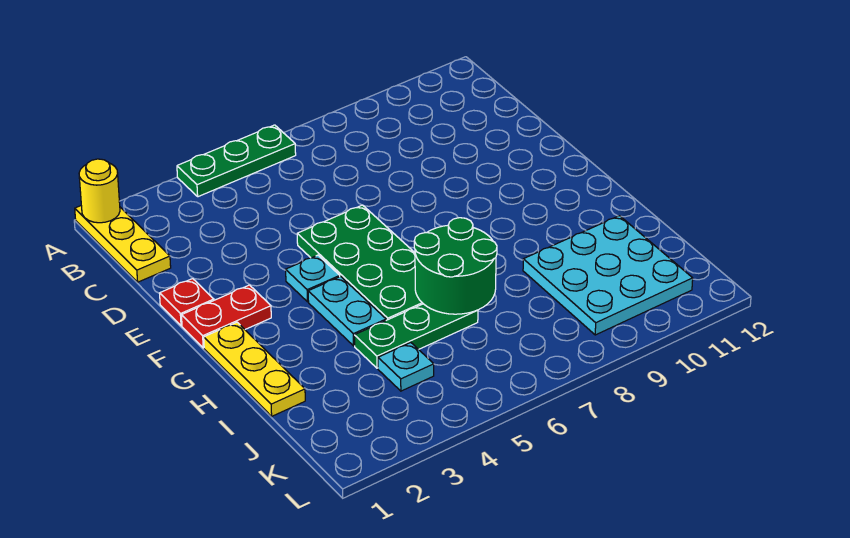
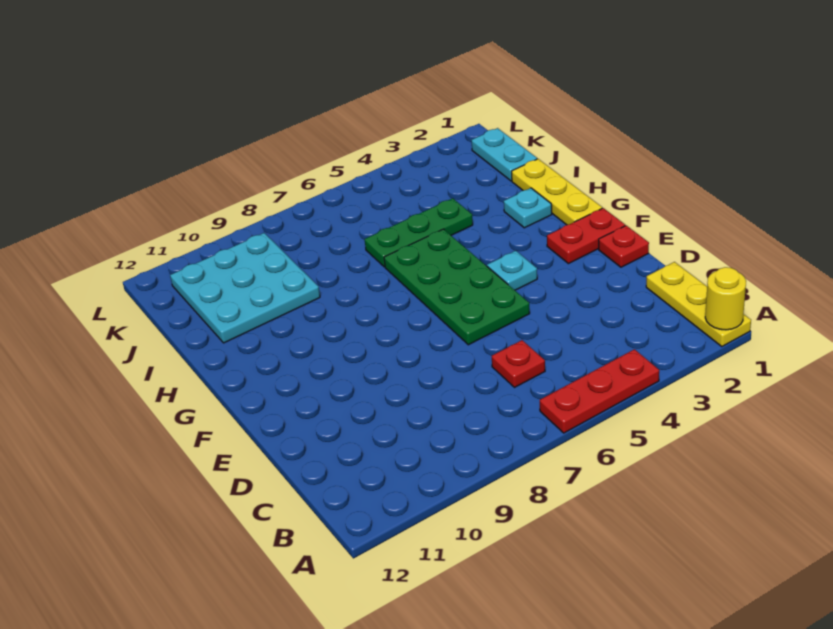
green plate A4:A6 level 1 -> red plate A4:A6 level 1
none -> red plate C6 level 1
cyan plate G4:H4 level 1 -> cyan plate J1:K1 level 1
green round brick H6:I7 level 2 -> none
cyan plate J4 level 1 -> cyan plate H2 level 1

